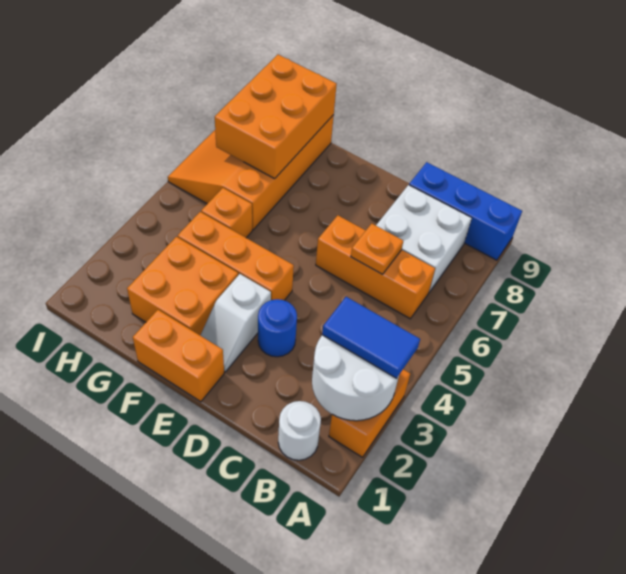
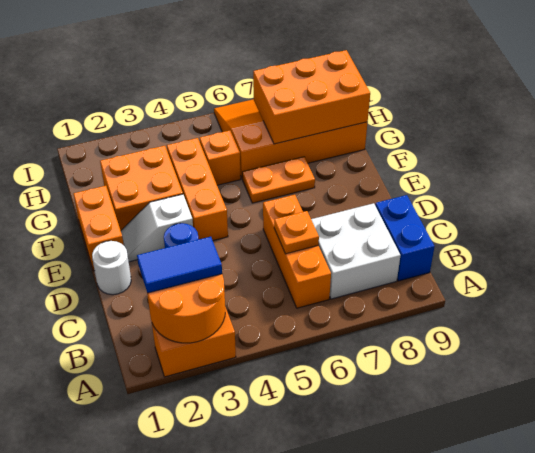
white round brick A2:B3 level 2 -> orange round brick A2:B3 level 2
blue tile A3:B3 level 3 -> blue tile B2:B3 level 3
blue brick A9:C9 level 1 -> blue brick B9:C9 level 1
white round brick B1 level 1 -> white round brick D1 level 1
none -> orange plate F6:F7 level 1

